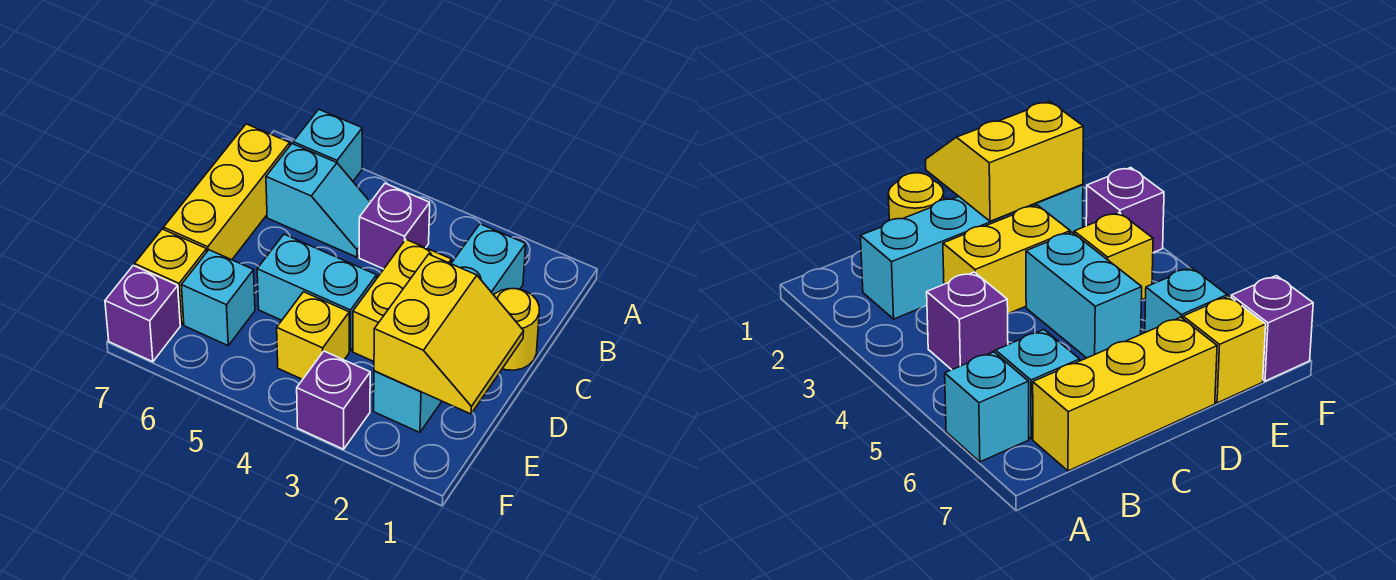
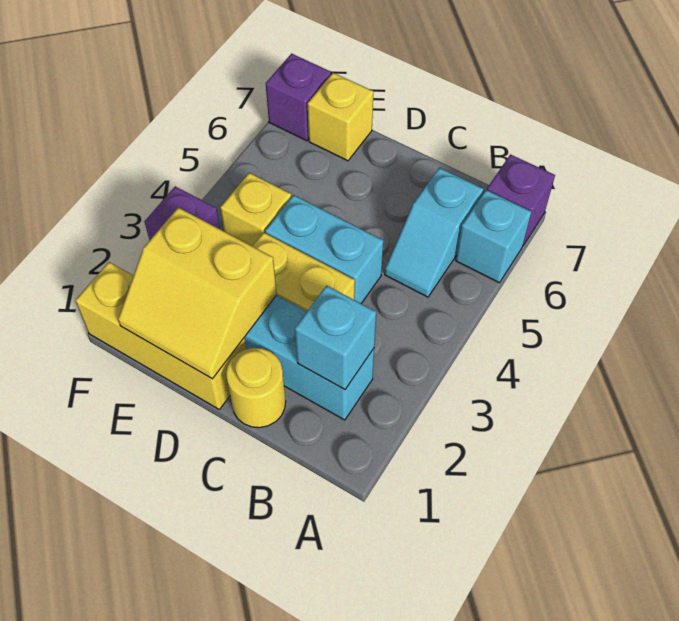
purple brick B4 level 1 -> purple brick A7 level 1
yellow brick B7:D7 level 1 -> yellow brick D1:F1 level 1
cyan brick D4:D5 level 1 -> cyan brick C4:D4 level 1
cyan brick E6 level 1 -> cyan brick B2 level 2

